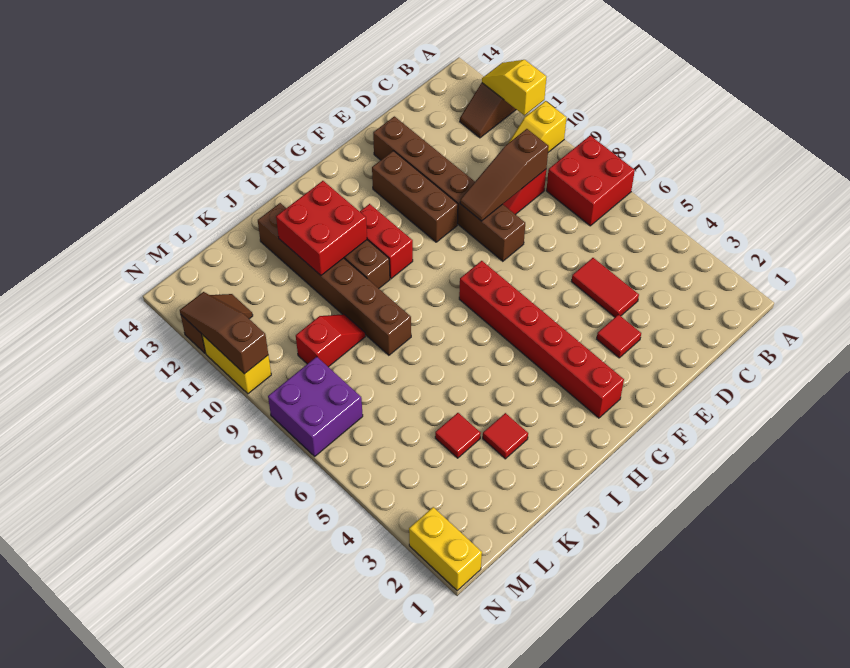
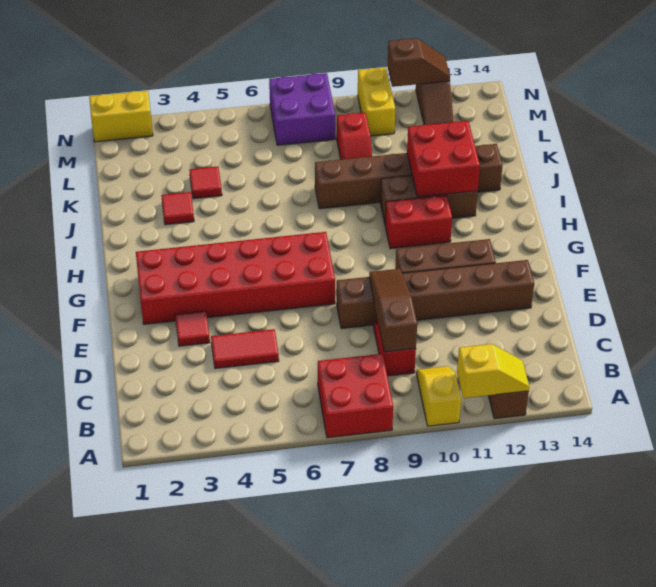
red brick G2:G7 level 1 -> red brick F2:G7 level 1
yellow brick N10:N11 level 1 -> yellow brick M10:N10 level 1
brown slope N10:N12 level 2 top 10 -> brown slope N11:N12 level 2 top 11

